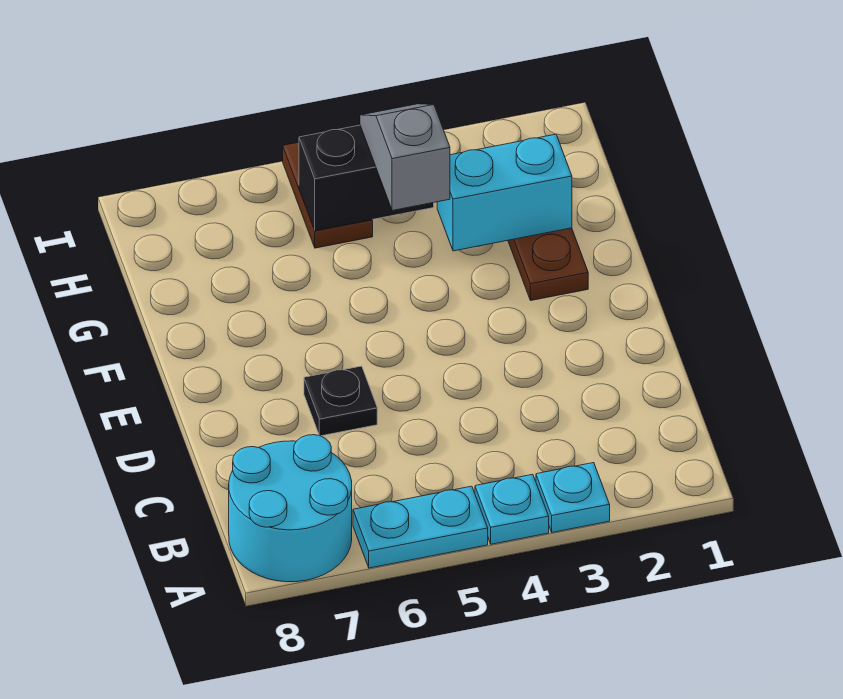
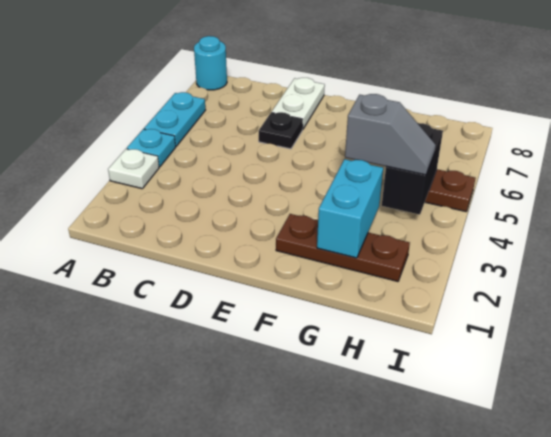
cyan plate A3 level 1 -> white plate A3 level 1
cyan round brick A7:B8 level 1 -> cyan round brick A8 level 1
none -> white plate D7:D8 level 1

